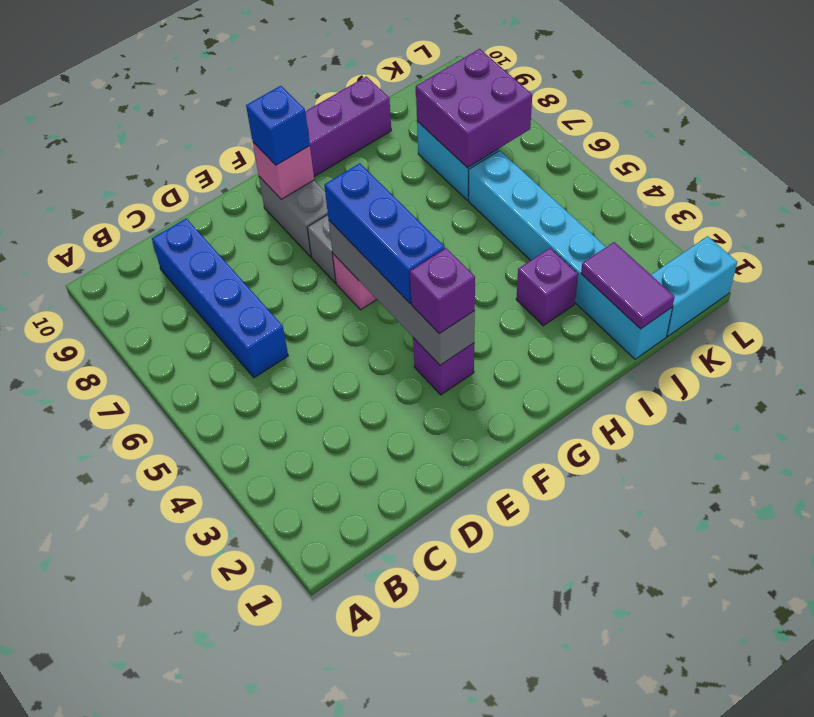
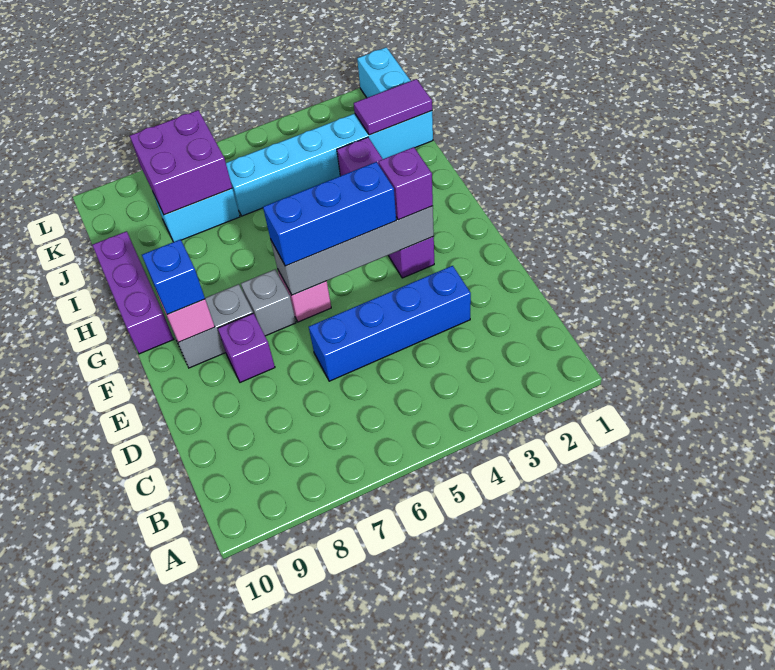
blue brick C6:C9 level 1 -> blue brick D3:D6 level 1
none -> purple brick E8 level 1

